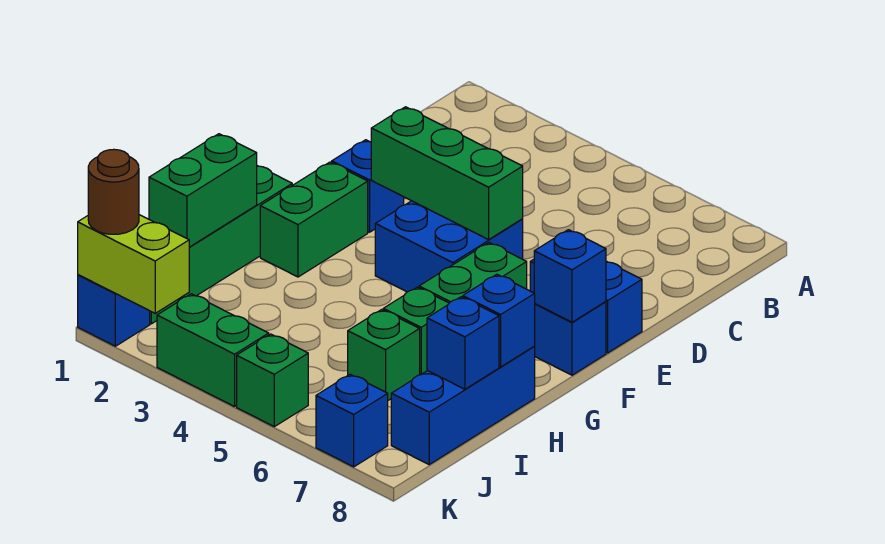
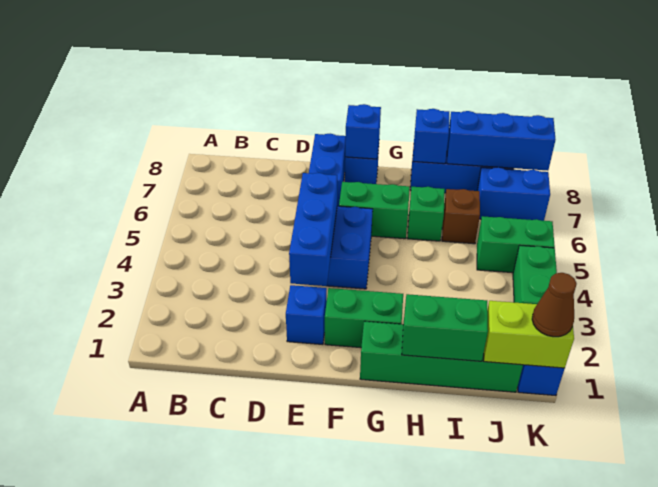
green brick E3:E5 level 2 -> blue brick E3:E5 level 2
green brick I6 level 1 -> brown brick I6 level 1
blue brick I8 level 2 -> blue brick I8:K8 level 2
lime brick K1:K2 level 2 -> lime brick J1:K1 level 2
brown round brick K1 level 3 -> brown cone K1 level 3
green brick K5 level 1 -> green brick J5:K5 level 1
blue brick K7 level 1 -> blue brick J7:K7 level 1

